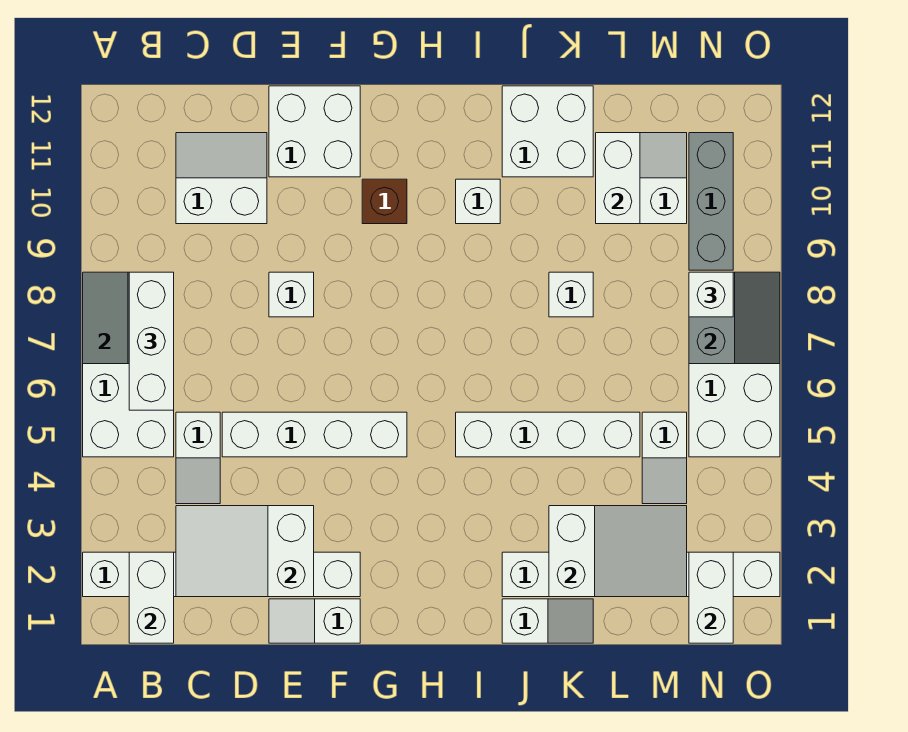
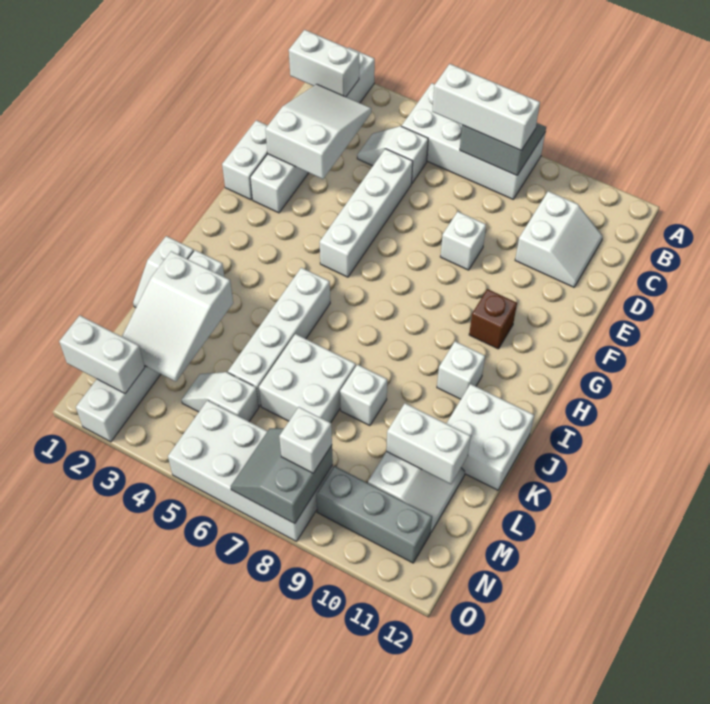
white slope E1:F1 level 1 top F -> white brick E1:F1 level 1
white brick E11:F12 level 1 -> white brick K6:L7 level 1
grey slope N7:O8 level 2 top N -> grey slope N7:O8 level 2 top 8

